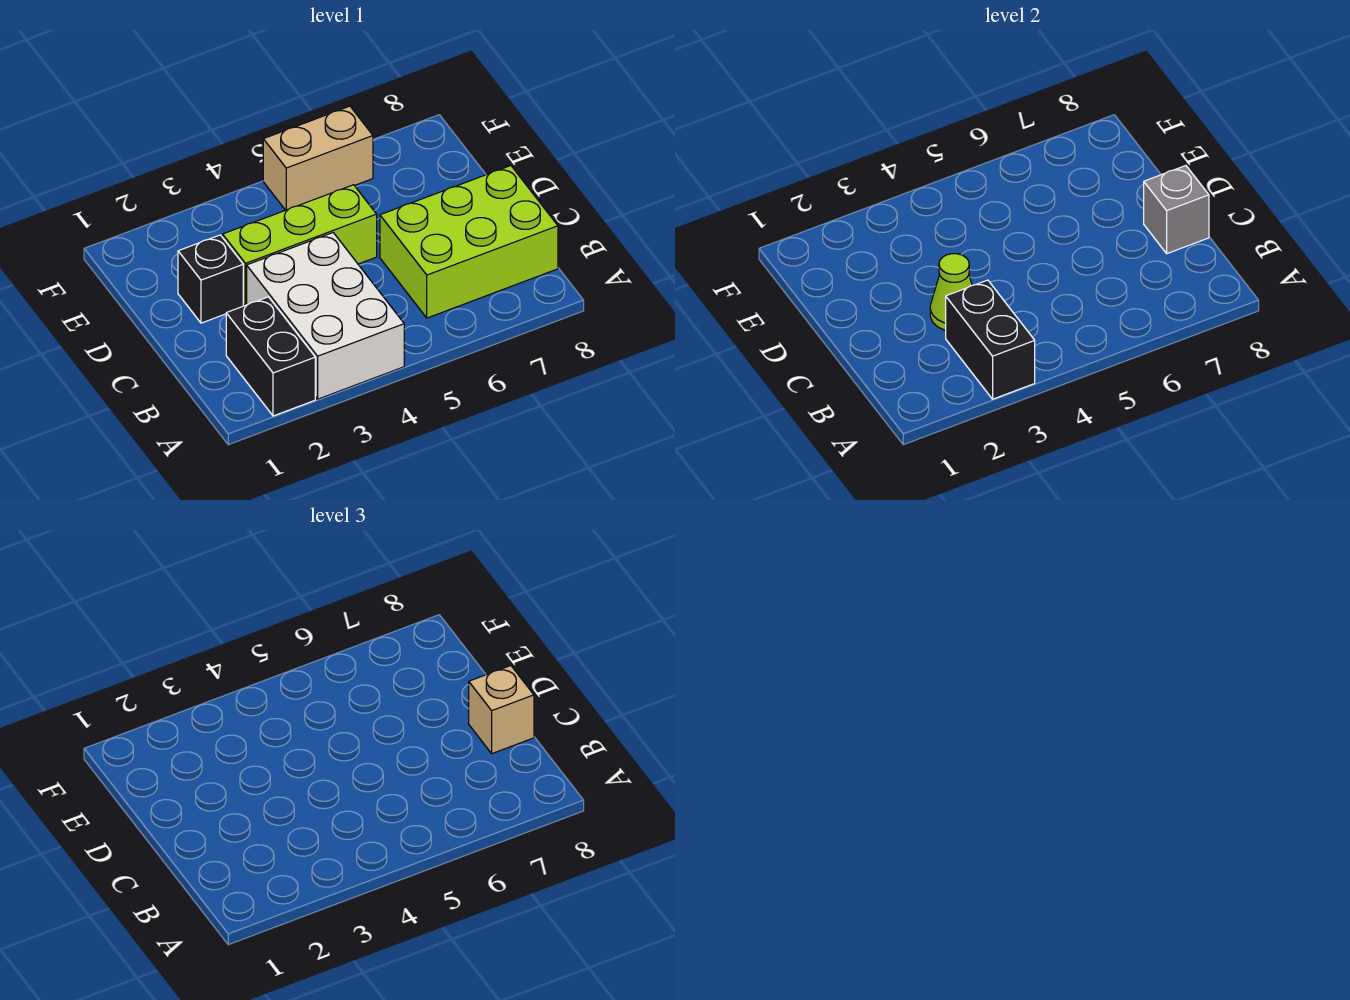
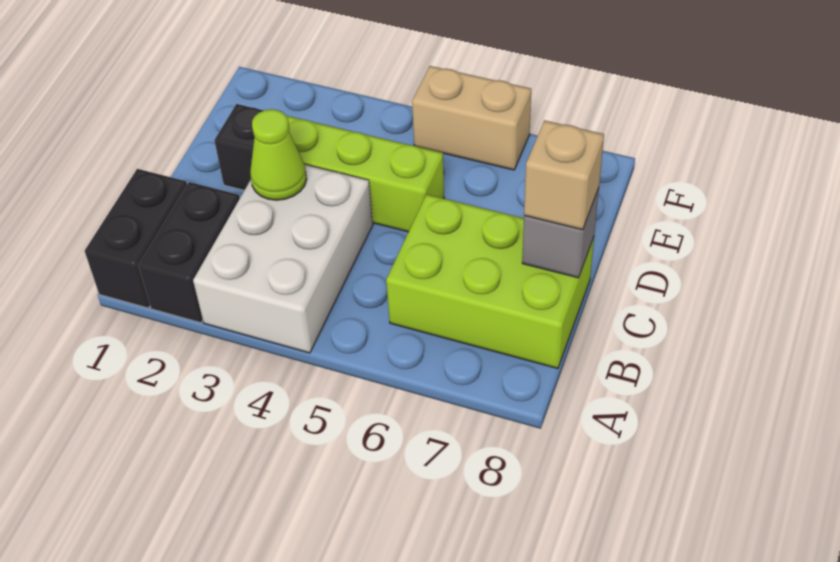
black brick A3:B3 level 2 -> black brick A1:B1 level 1

